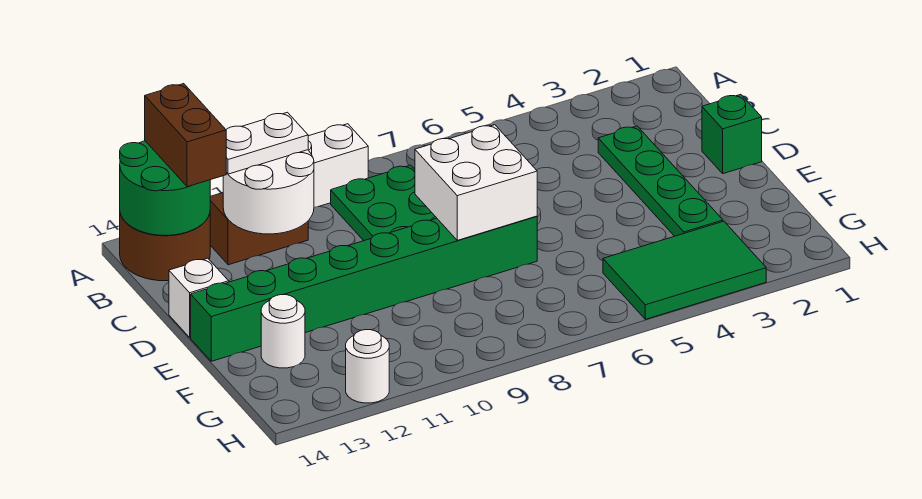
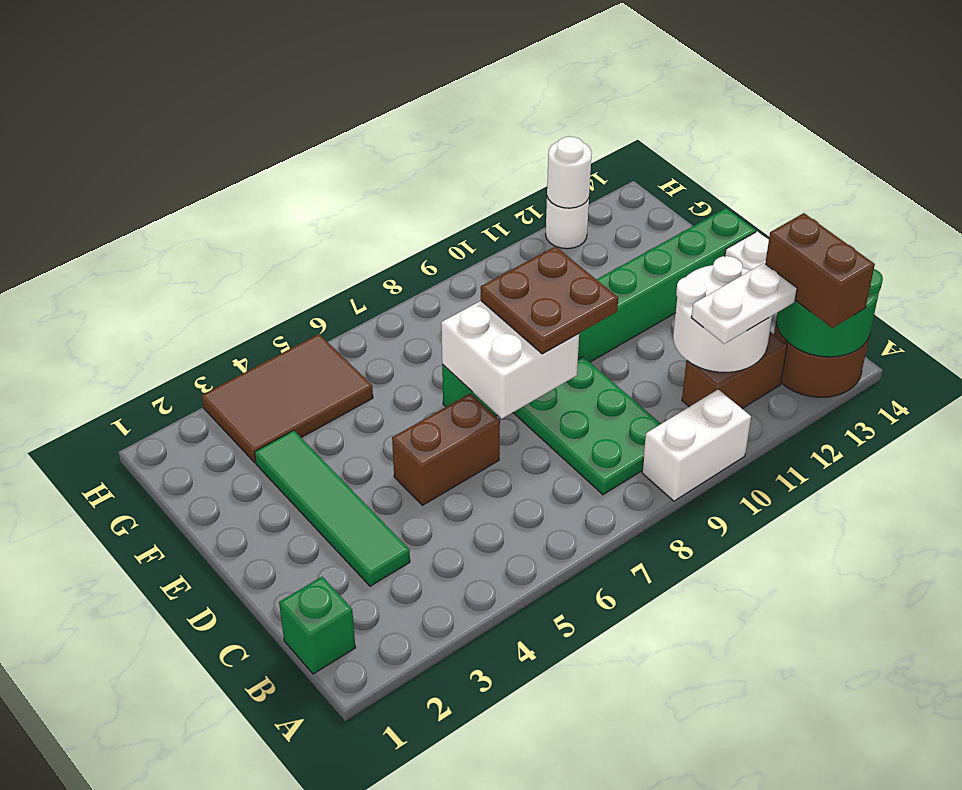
green plate C3:F3 level 1 -> green tile C3:F3 level 1
green brick D1 level 1 -> green brick B1 level 1
none -> brown brick D5:D6 level 1
none -> brown plate D8:E9 level 3
white round brick F13 level 1 -> white round brick H12 level 2
green tile G3:H5 level 1 -> brown tile G3:H5 level 1

